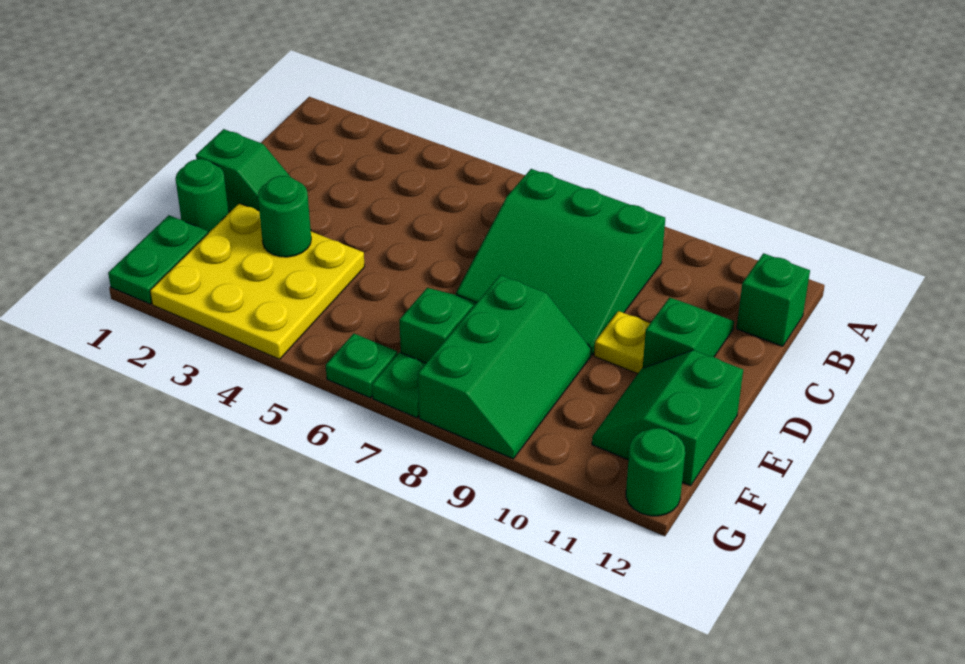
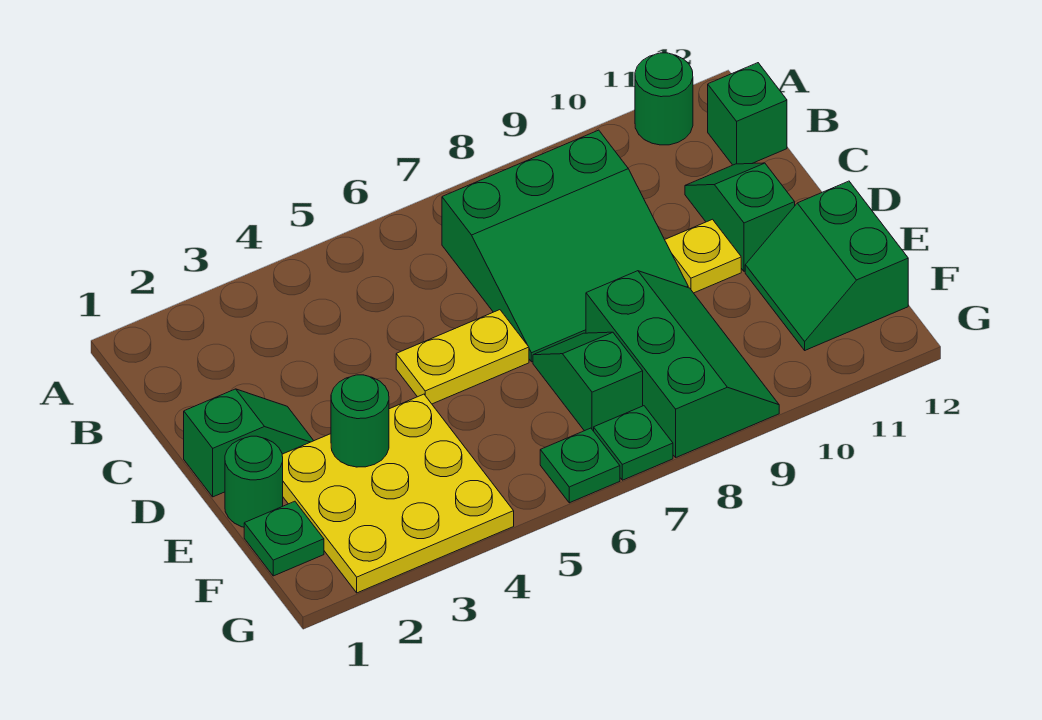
none -> yellow plate D5:D6 level 1
green plate F1:G1 level 1 -> green plate F1 level 1
green round brick G12 level 1 -> green round brick A11 level 1

